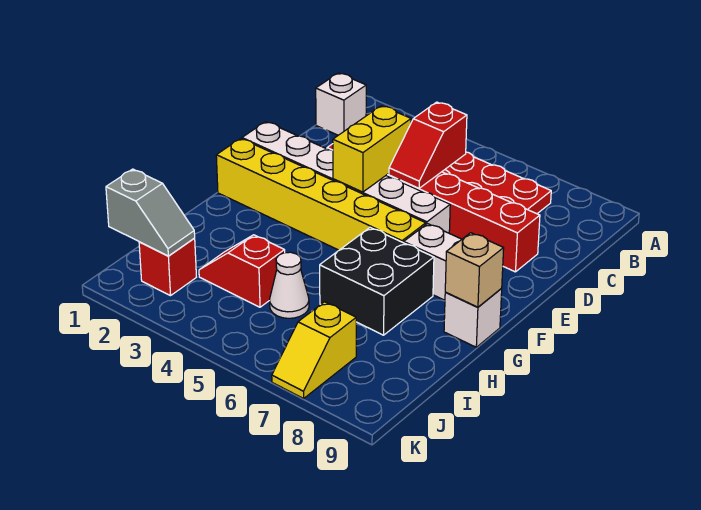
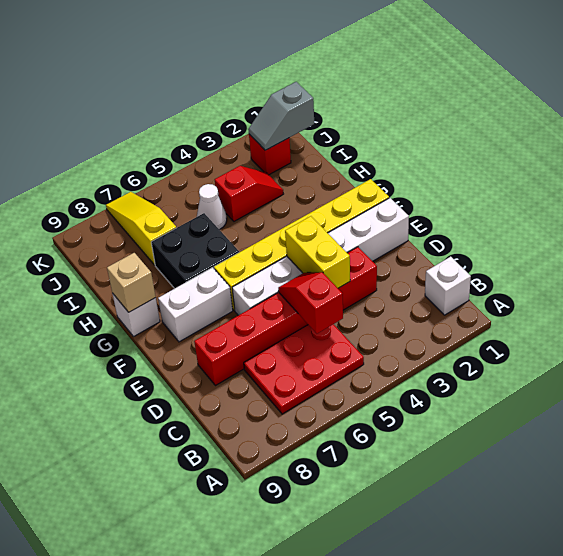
yellow slope J7:K7 level 1 top J -> yellow slope I7:K7 level 1 top I

